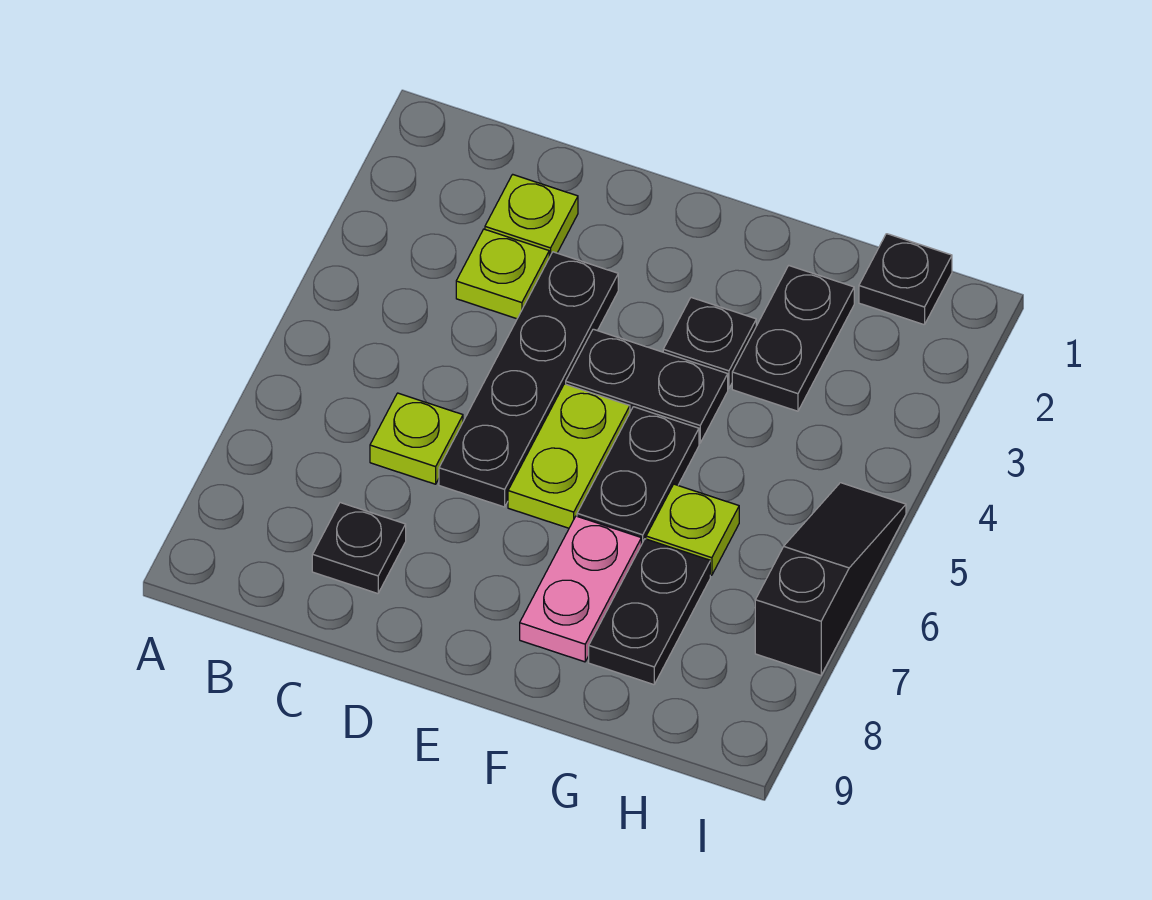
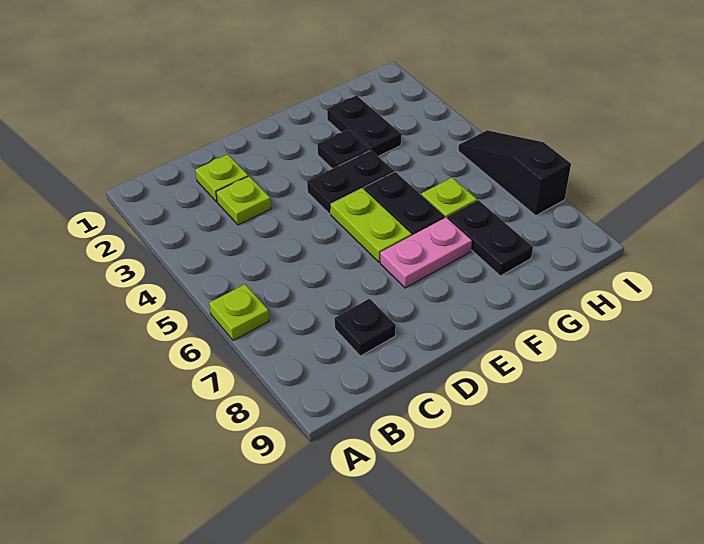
lime plate C6 level 1 -> lime plate A6 level 1
black plate D3:D6 level 1 -> none
pink plate F7:F8 level 1 -> pink plate E7:F7 level 1
black plate H1 level 1 -> none

